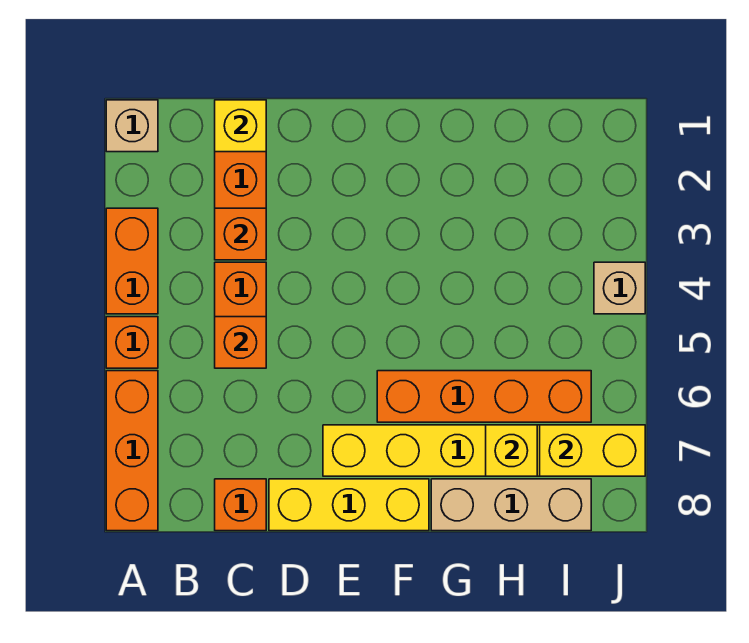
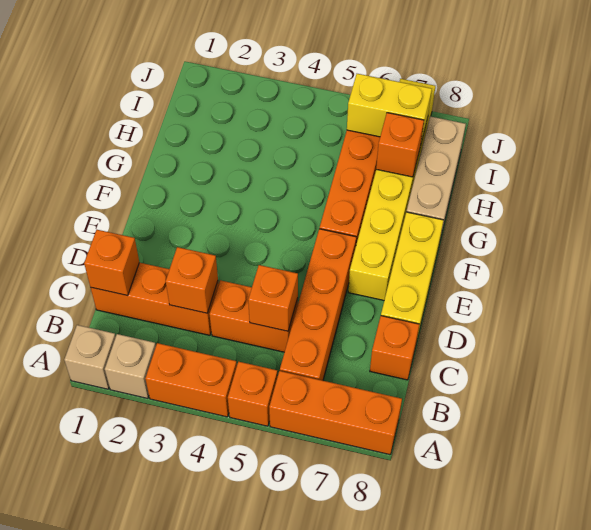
none -> orange brick B6:E6 level 1
yellow brick C1 level 2 -> orange brick C1 level 2
yellow brick H7 level 2 -> orange brick H7 level 2
yellow brick I7:J7 level 2 -> yellow brick I6:I7 level 2
tan brick J4 level 1 -> tan brick A2 level 1

